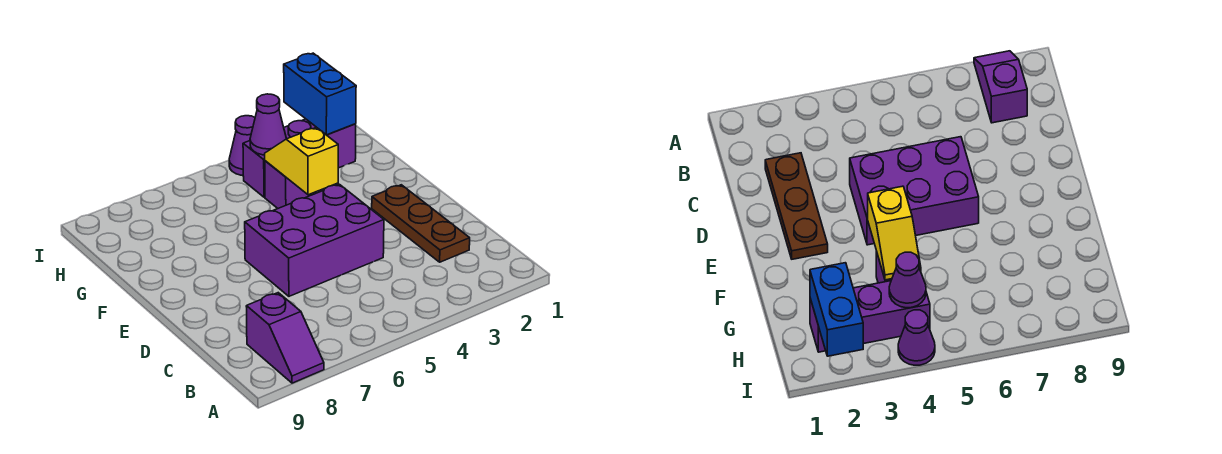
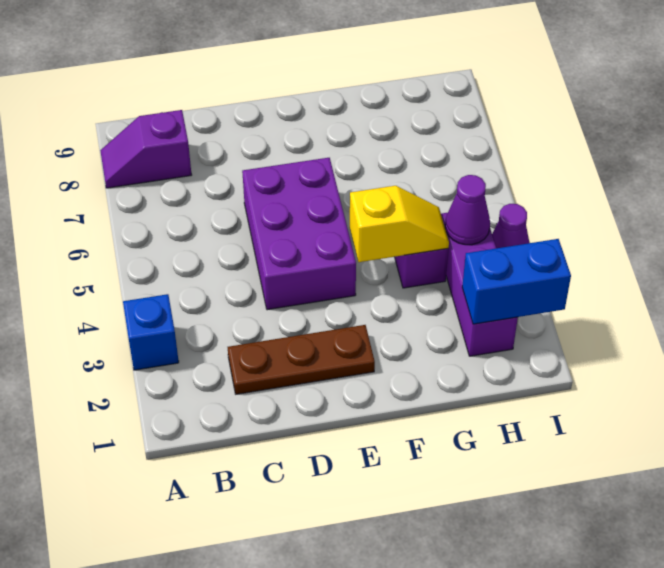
none -> blue brick A3 level 1

